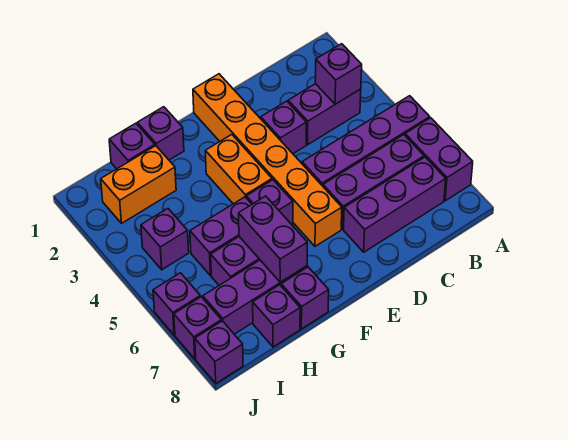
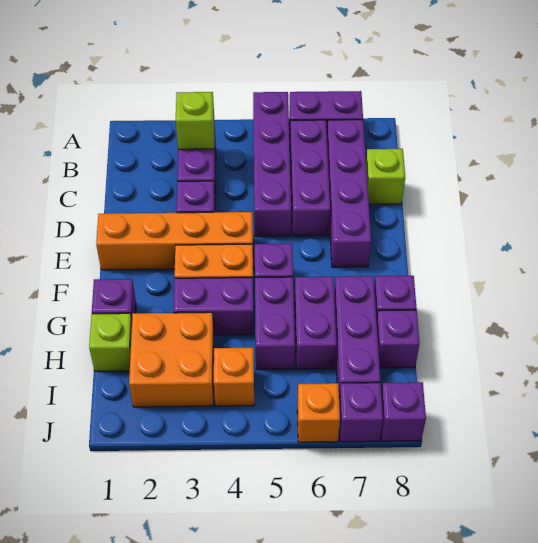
purple brick B3 level 2 -> lime brick B3 level 2
purple brick B7:D7 level 1 -> purple brick B7:E7 level 1
none -> lime brick C8 level 1
orange brick E1:E6 level 1 -> orange brick E1:E4 level 1
purple brick G6:G7 level 2 -> purple brick G3:G4 level 1
purple brick H1 level 1 -> lime brick H1 level 1
orange brick H2:I2 level 1 -> orange brick H2:I3 level 1
purple brick I4 level 1 -> orange brick I4 level 1
purple brick J6 level 1 -> orange brick J6 level 1

